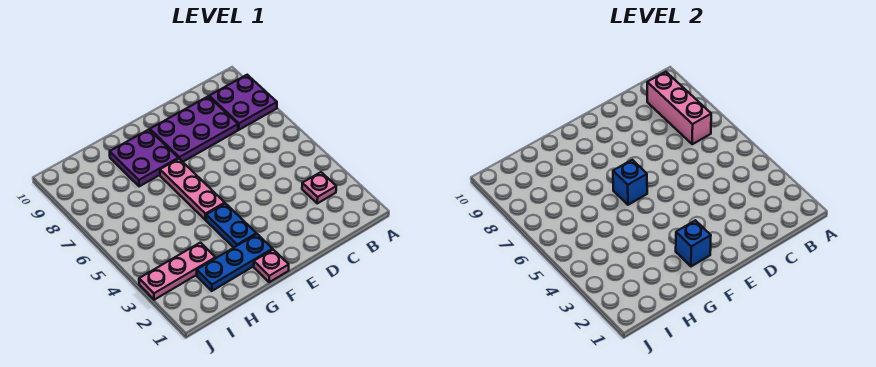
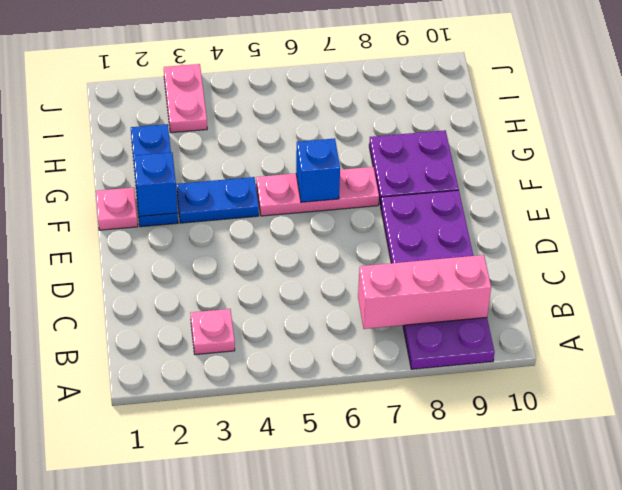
pink plate H3:J3 level 1 -> pink plate I3:J3 level 1

